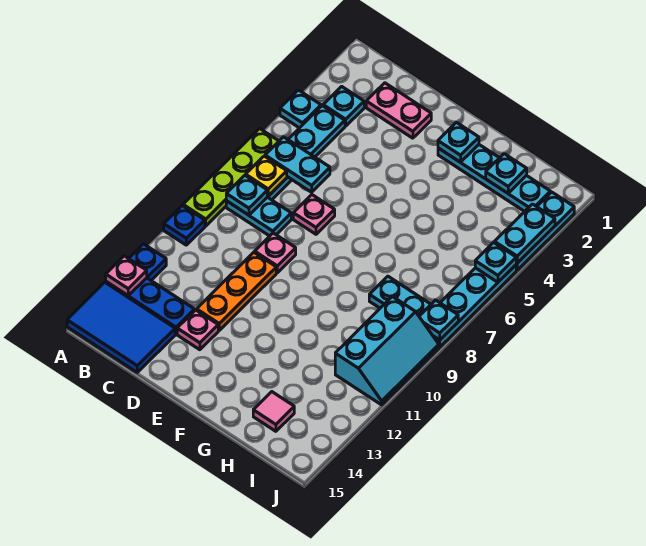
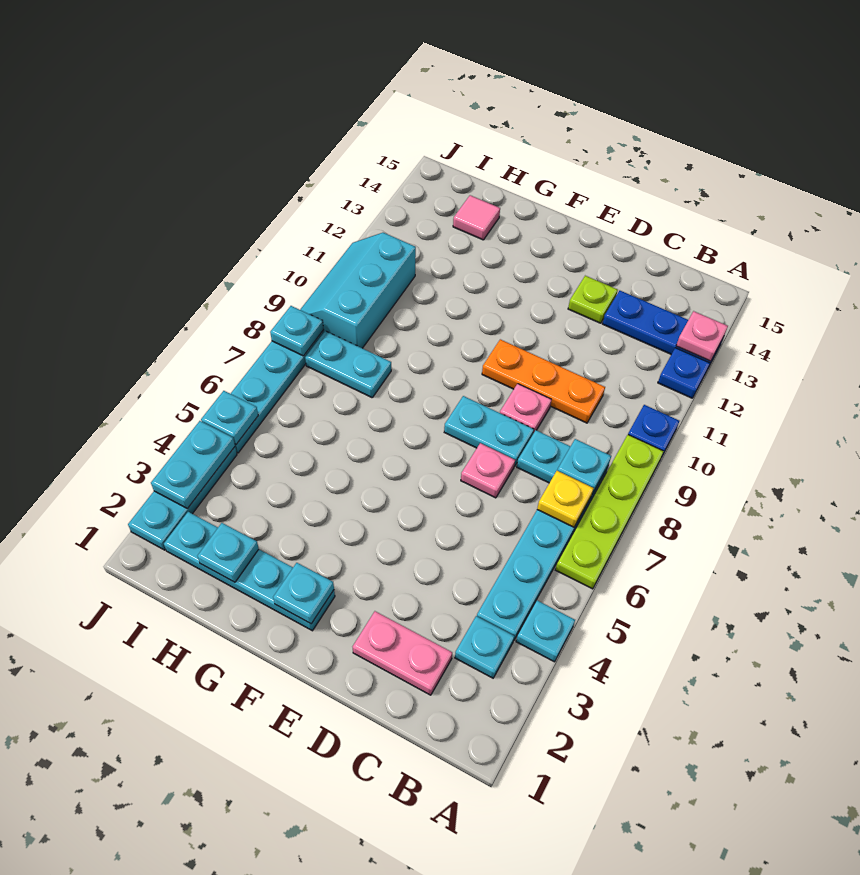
blue tile A14:C15 level 1 -> none
cyan plate B6:C6 level 2 -> cyan plate D8:E8 level 1
orange plate D10:D12 level 1 -> orange plate C10:E10 level 1
pink plate D13 level 1 -> lime plate D13 level 1

